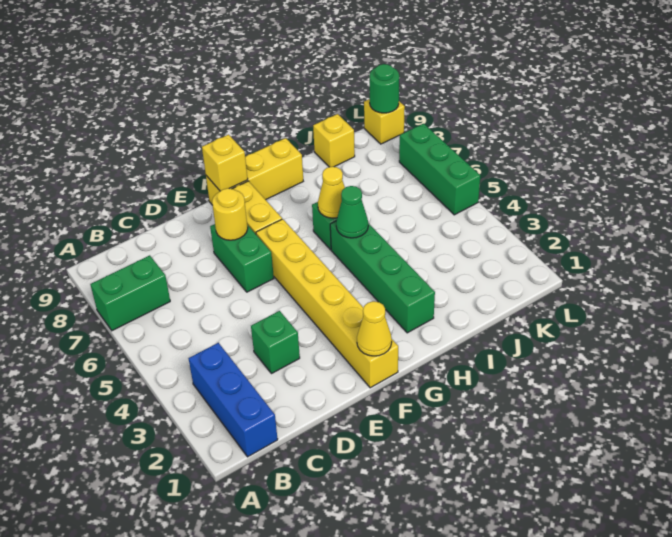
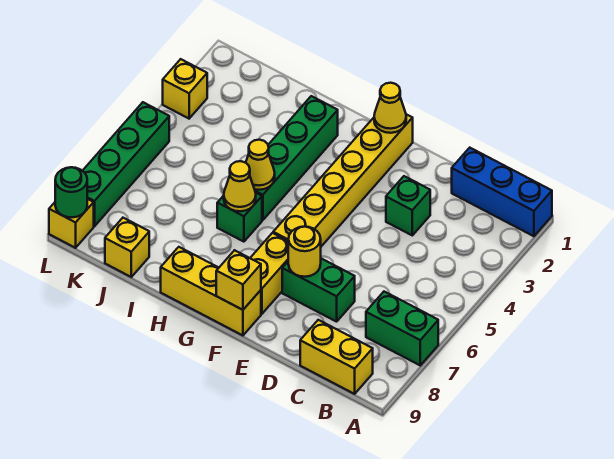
blue brick B1:B3 level 1 -> blue brick A1:C1 level 1
none -> yellow brick B9:C9 level 1
green brick E6:E7 level 1 -> green brick D7:E7 level 1
green cone H5 level 2 -> yellow cone H5 level 2
none -> yellow brick L3 level 1
green brick L5:L7 level 1 -> green brick L5:L8 level 1

